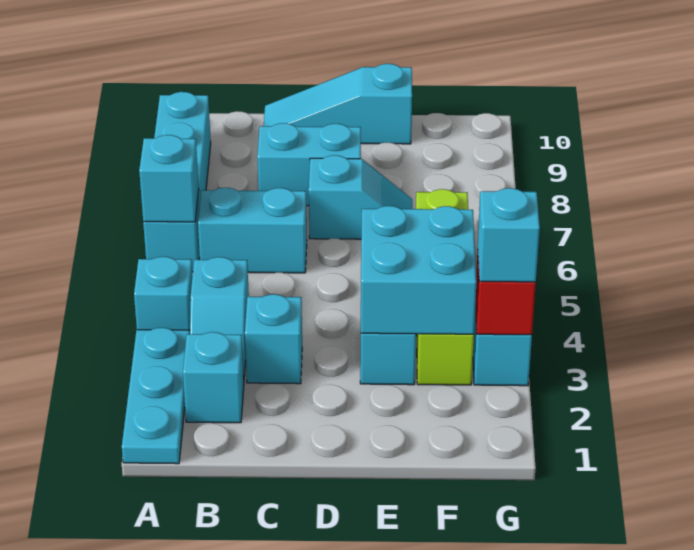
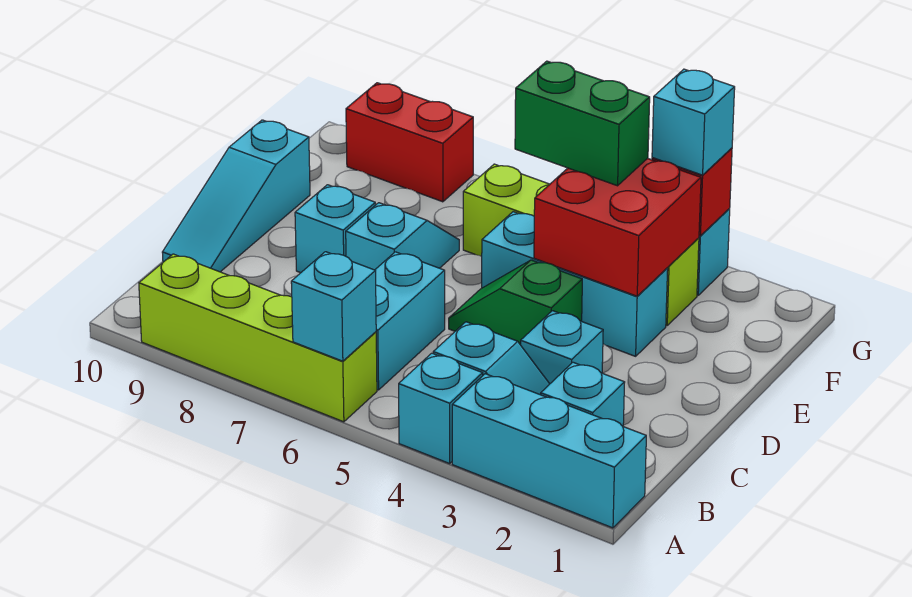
cyan plate A1:A3 level 1 -> cyan brick A1:A3 level 1
cyan brick A6:A9 level 1 -> lime brick A6:A9 level 1
cyan brick C8:D8 level 1 -> cyan brick D8 level 1
none -> green slope D4:D5 level 1 top 4
cyan brick E3:F4 level 2 -> red brick E3:F4 level 2
none -> green brick F4:F5 level 3
none -> red brick G8:G9 level 1

